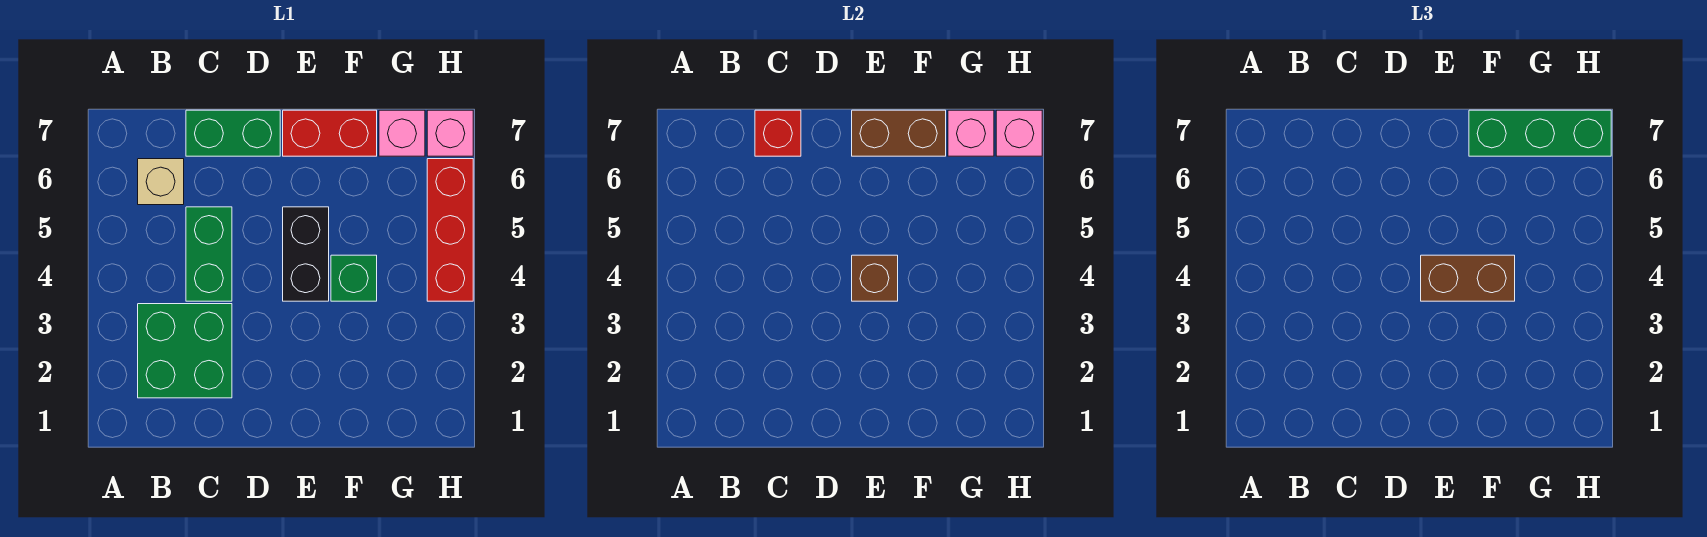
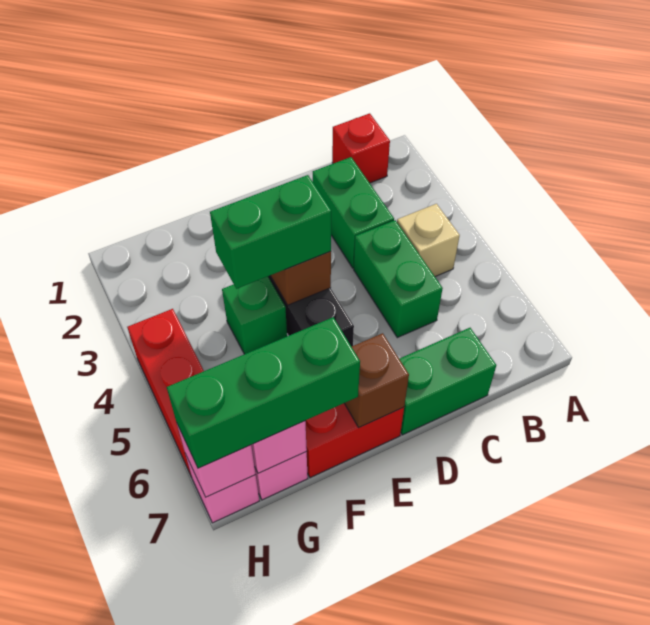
green brick B2:C3 level 1 -> green brick C2:C3 level 1
tan brick B6 level 1 -> tan brick B4 level 1
red brick C7 level 2 -> red brick B1 level 1
brown brick E4:F4 level 3 -> green brick E4:F4 level 3
brown brick E7:F7 level 2 -> brown brick E7 level 2

